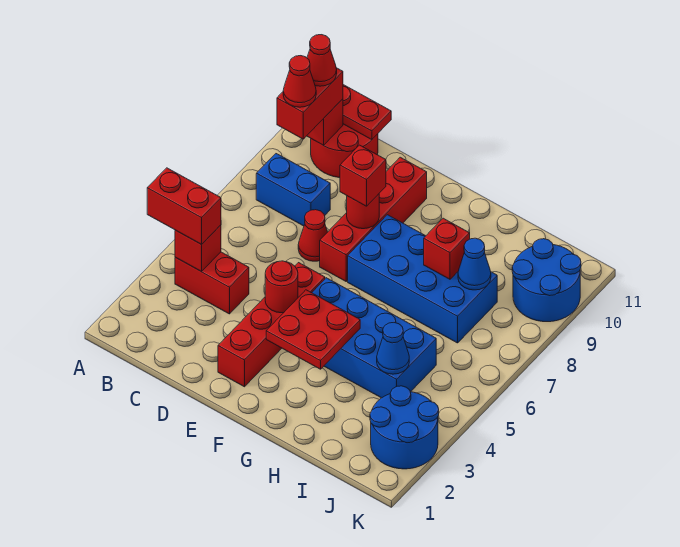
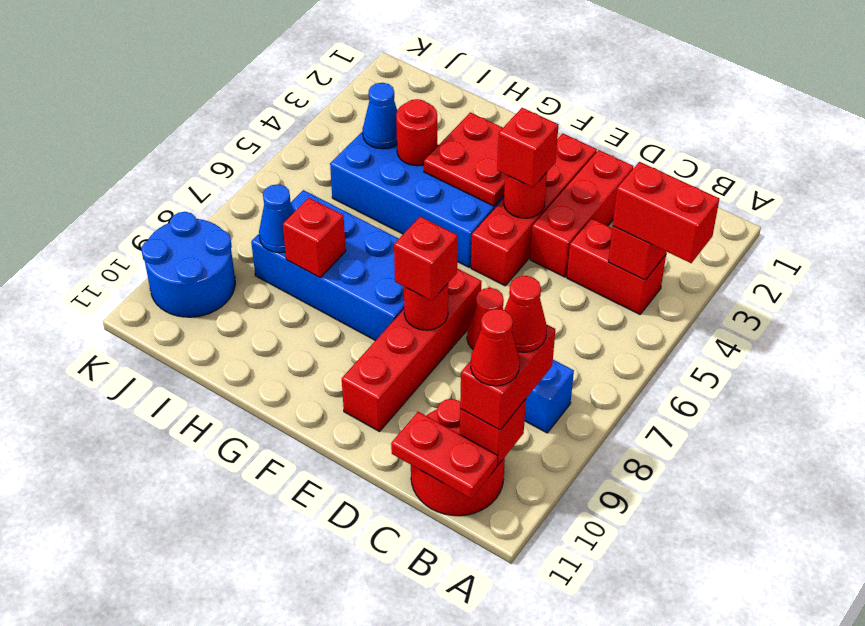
none -> red brick D2:D4 level 1
none -> red brick E4 level 3
none -> red round brick H4 level 2
blue round brick J2:K3 level 1 -> none

